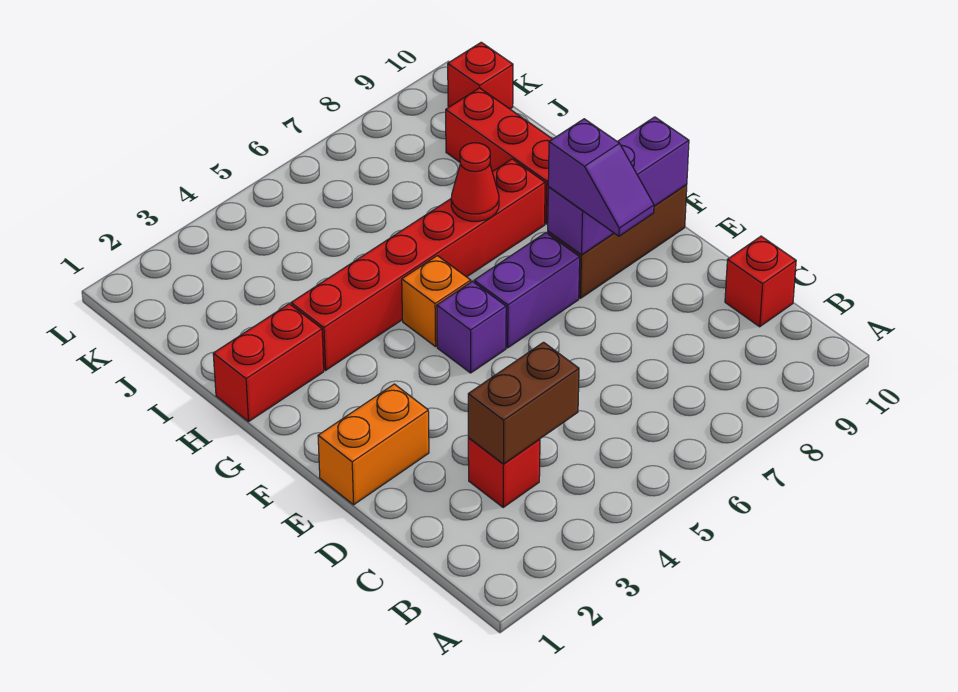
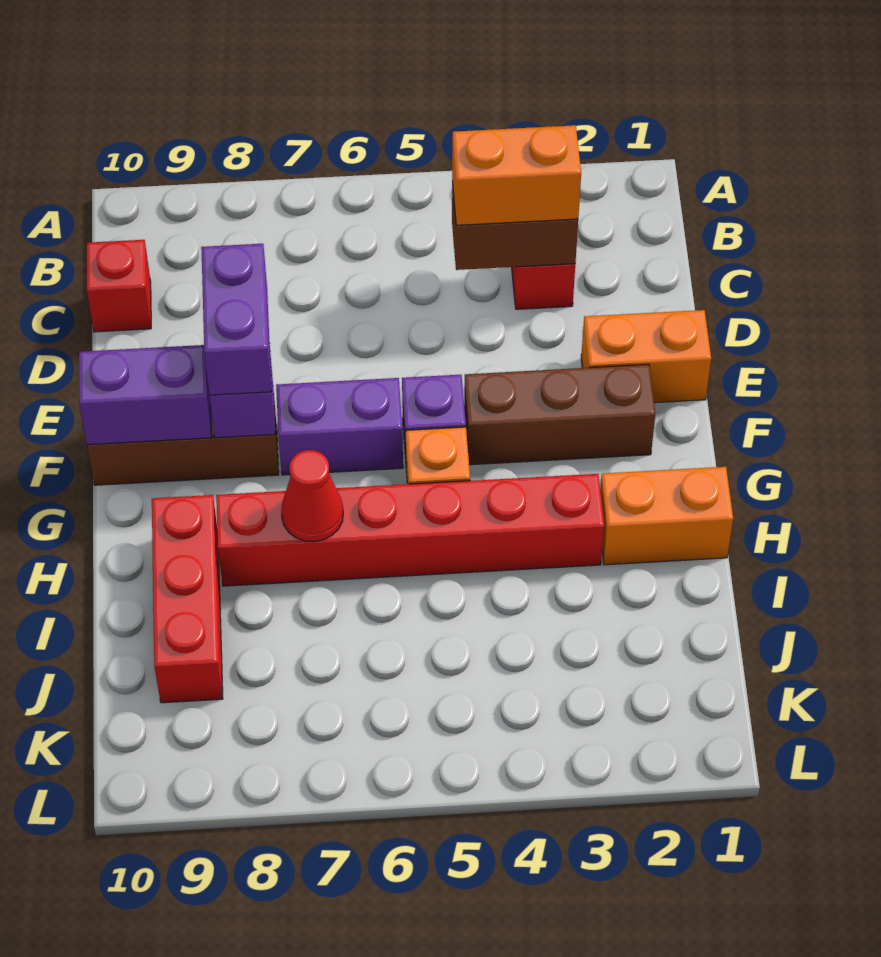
none -> orange brick C3:C4 level 3
purple slope E8:F8 level 3 top F -> purple brick E8:F8 level 3
none -> brown brick F2:F4 level 1
red brick H1:H2 level 1 -> orange brick H1:H2 level 1
red brick K10 level 1 -> none

